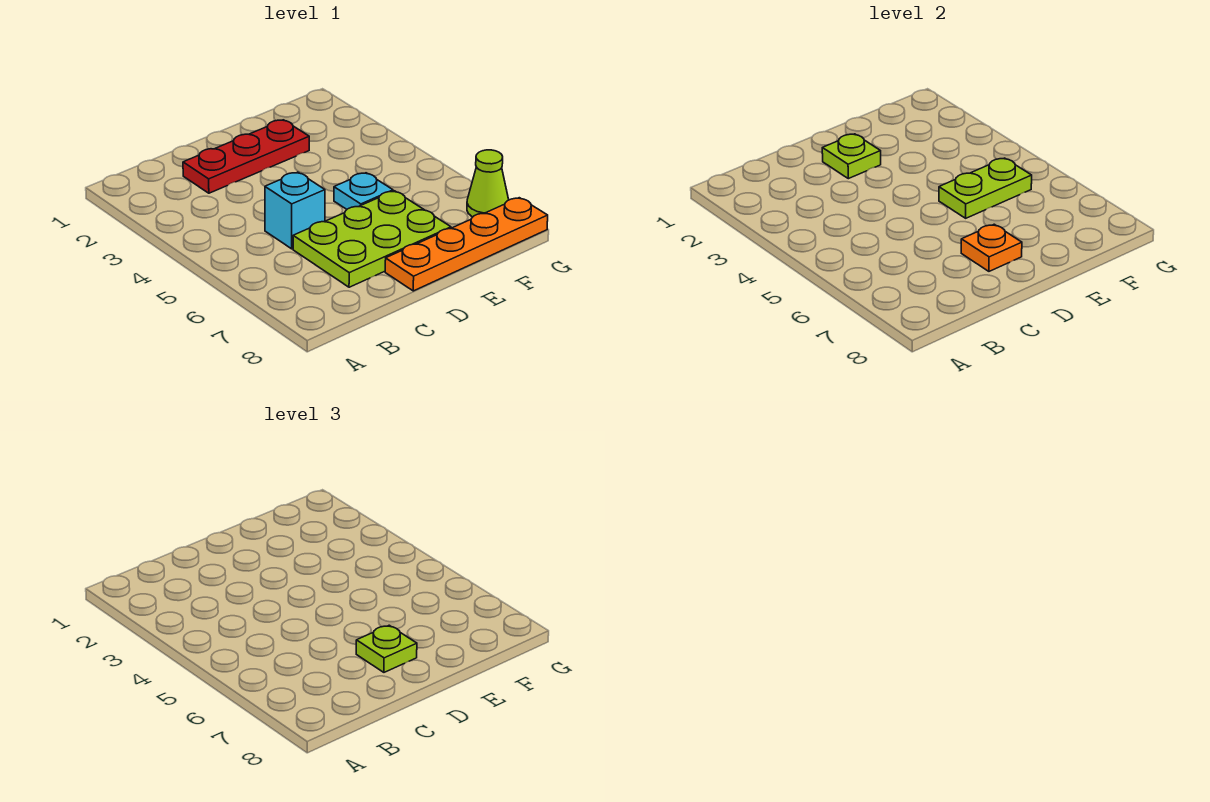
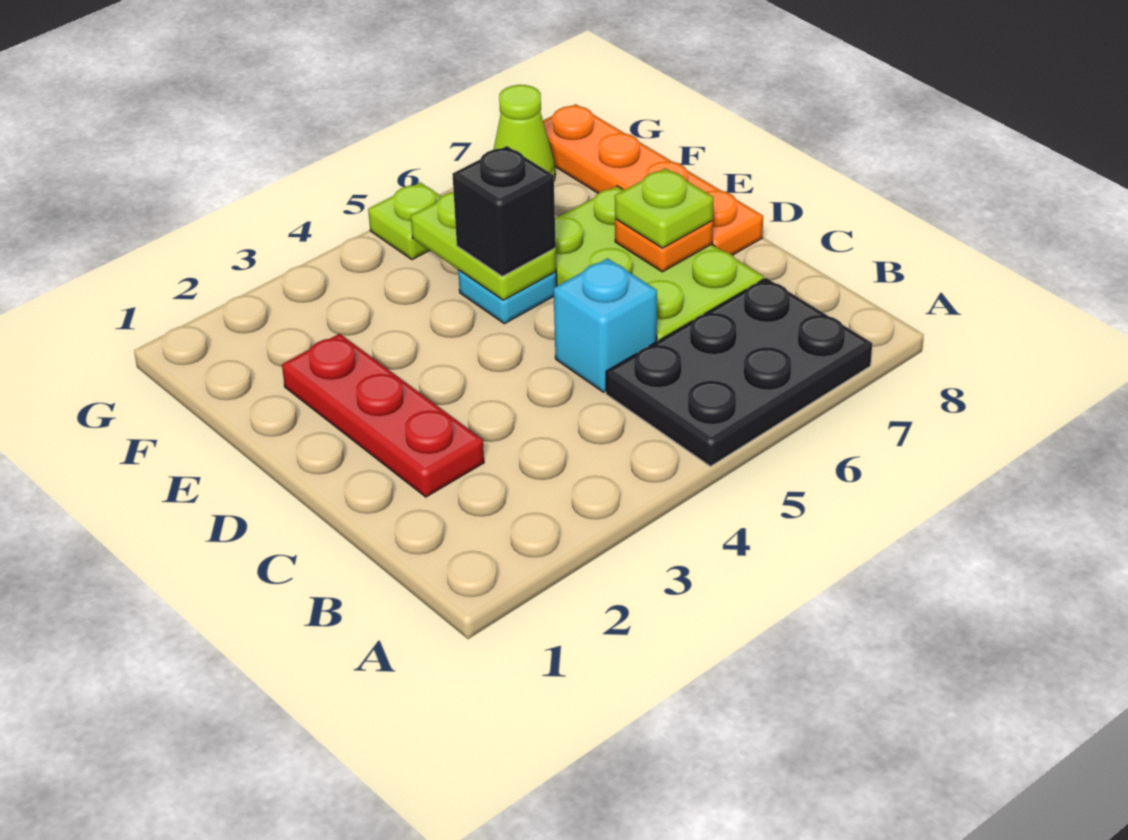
none -> black plate A5:B7 level 1
lime plate D2 level 2 -> lime plate G5 level 1
none -> black brick E5 level 3

